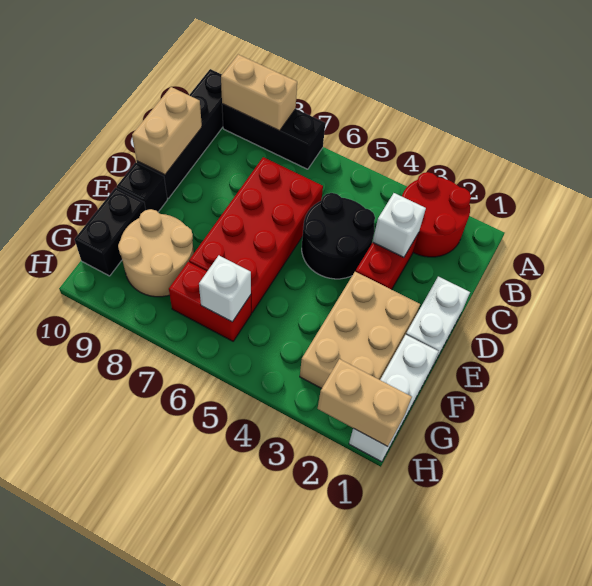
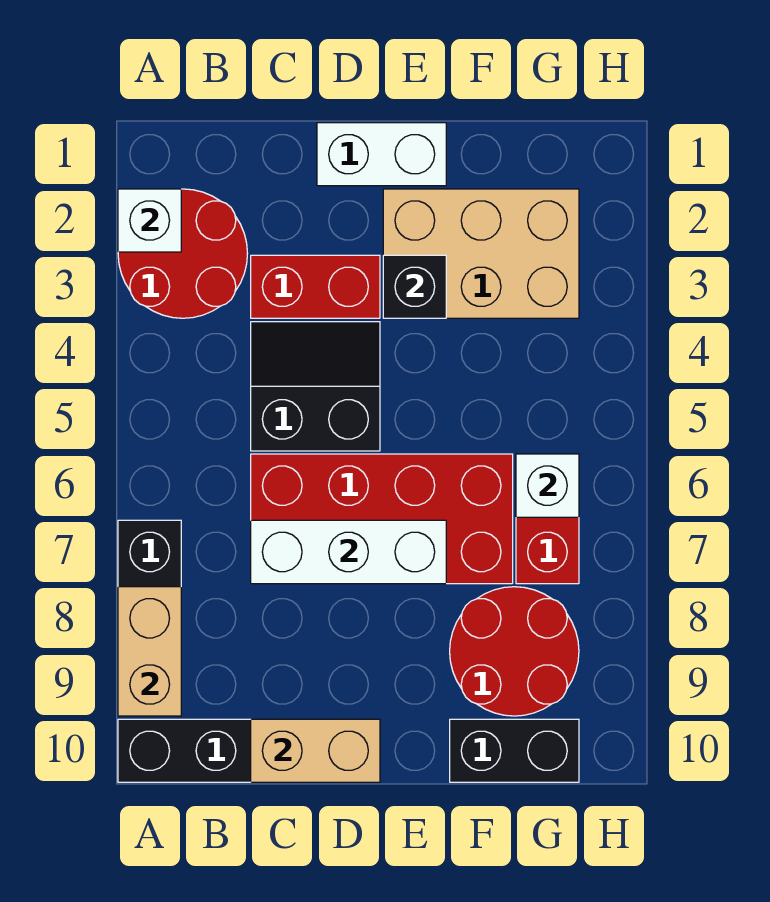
white brick C3 level 2 -> white brick A2 level 2
black round brick C4:D5 level 1 -> black slope C4:D5 level 1 top 5
black brick E10 level 1 -> black brick E3 level 2
white brick F1:H1 level 1 -> white brick C7:E7 level 2
tan round brick F8:G9 level 1 -> red round brick F8:G9 level 1
tan brick H1:H2 level 2 -> none

